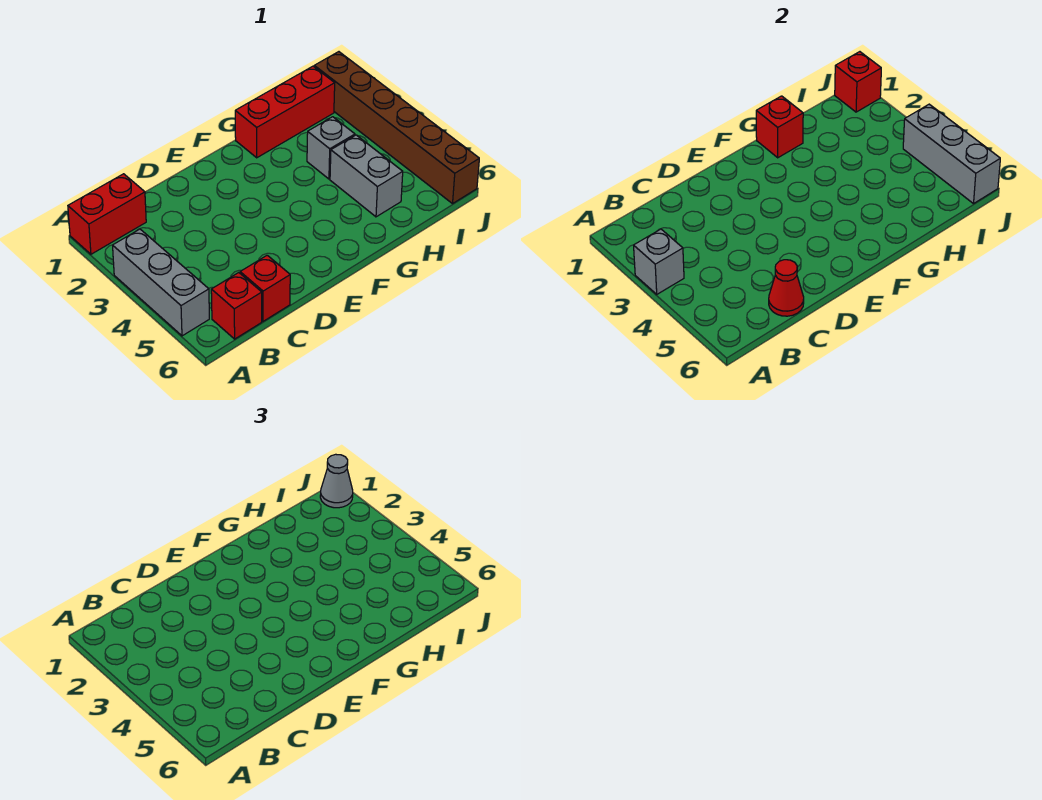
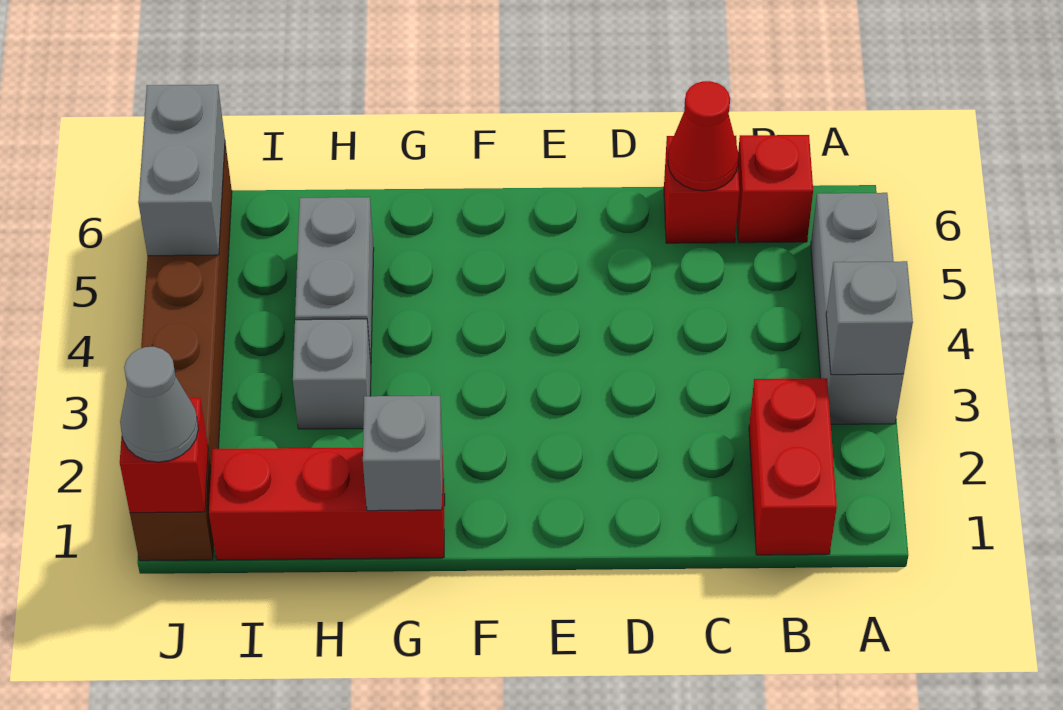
red brick A1:B1 level 1 -> red brick B1:B2 level 1
red brick G1 level 2 -> grey brick G1 level 2
grey brick J4:J6 level 2 -> grey brick J5:J6 level 2

